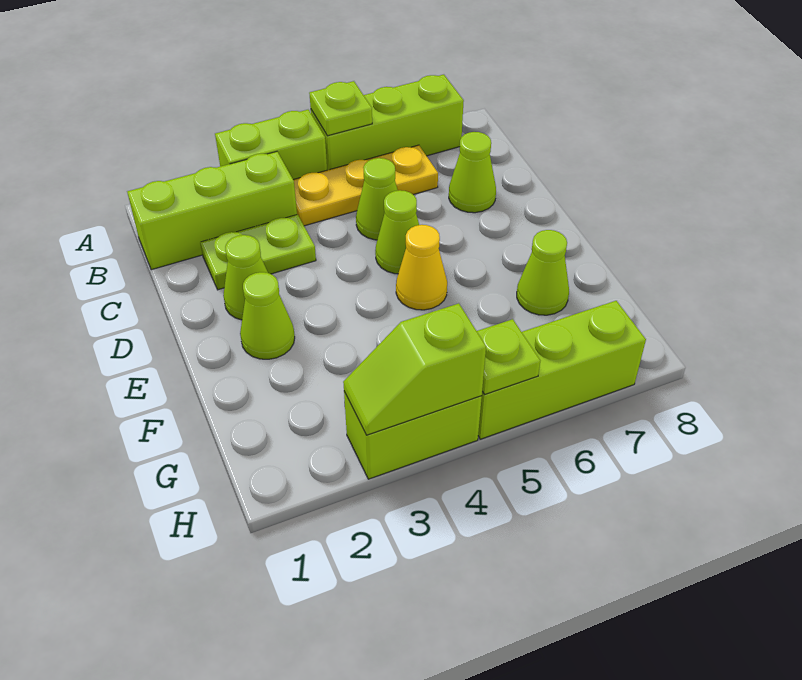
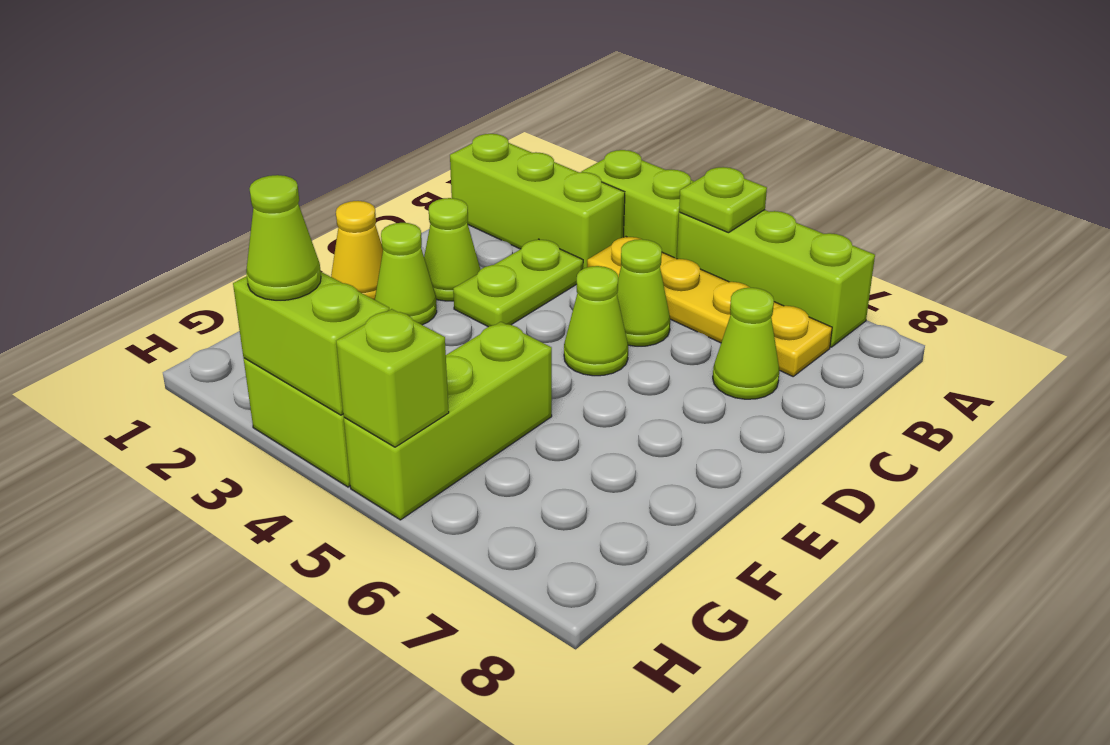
yellow plate B4:B6 level 1 -> yellow plate B4:B7 level 1
lime plate C2:C3 level 1 -> lime plate C3:D3 level 1
yellow cone E5 level 1 -> yellow cone E1 level 1
lime cone F7 level 1 -> lime cone H3 level 3
lime slope H3:H4 level 2 top 4 -> lime brick H3:H4 level 2
lime brick H5:H7 level 1 -> lime brick F5:H5 level 1
lime plate H5 level 2 -> lime brick H5 level 2

